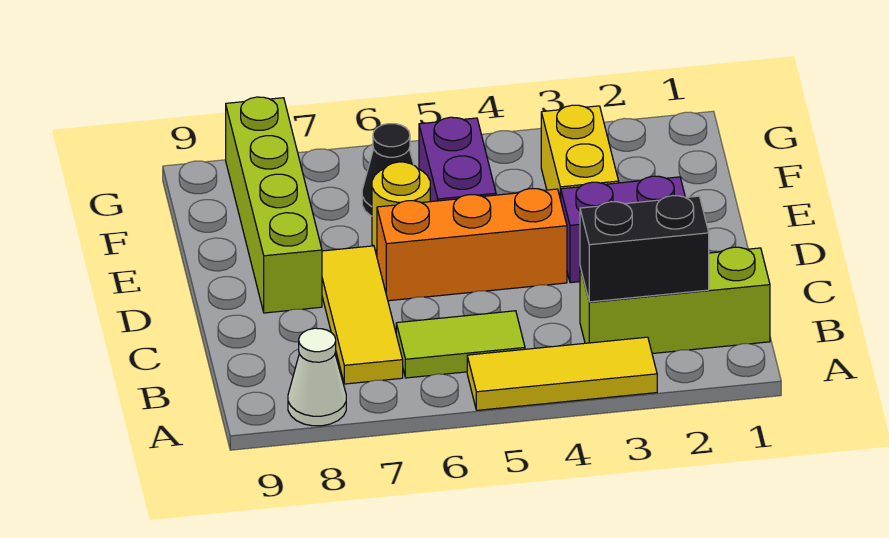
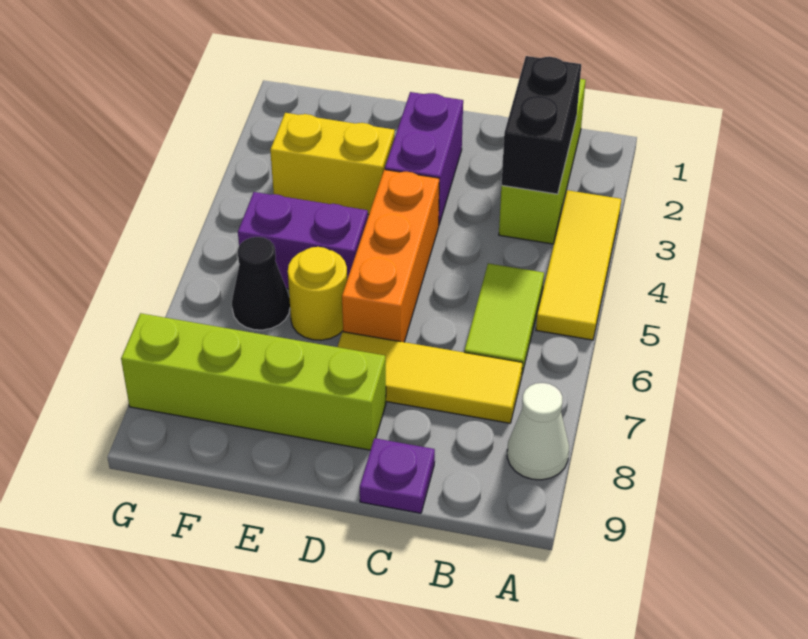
none -> purple plate C9 level 1

